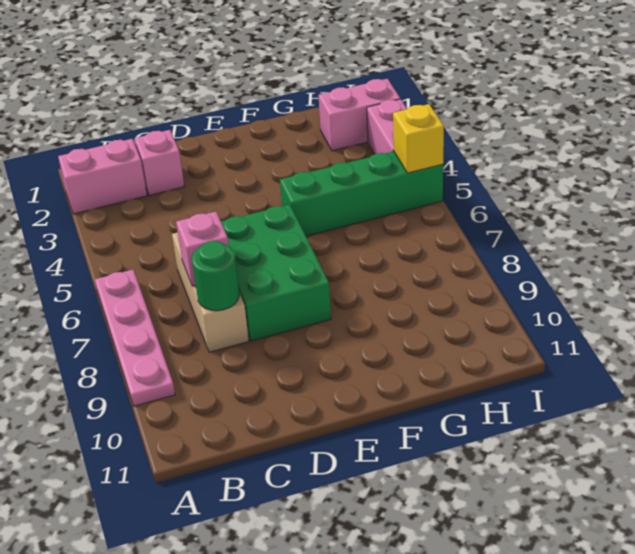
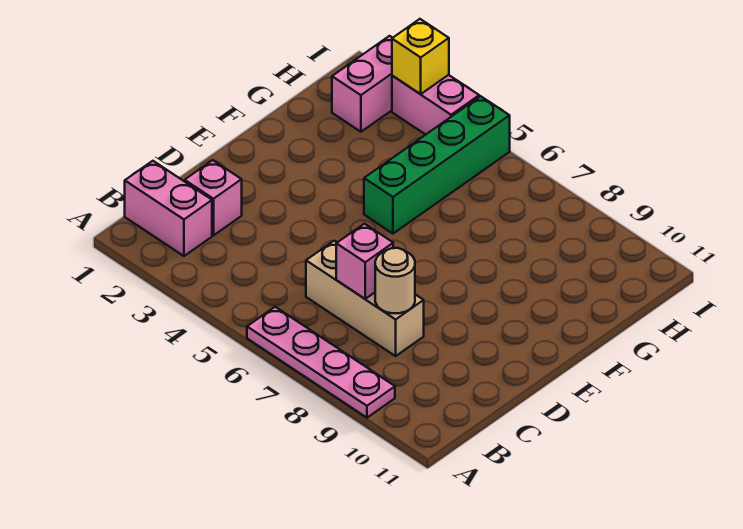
pink brick A2:B2 level 1 -> pink brick B1:B2 level 1
green round brick C8 level 2 -> tan round brick C8 level 2
green brick D6:E8 level 1 -> none
yellow brick I5 level 2 -> yellow brick I3 level 2

